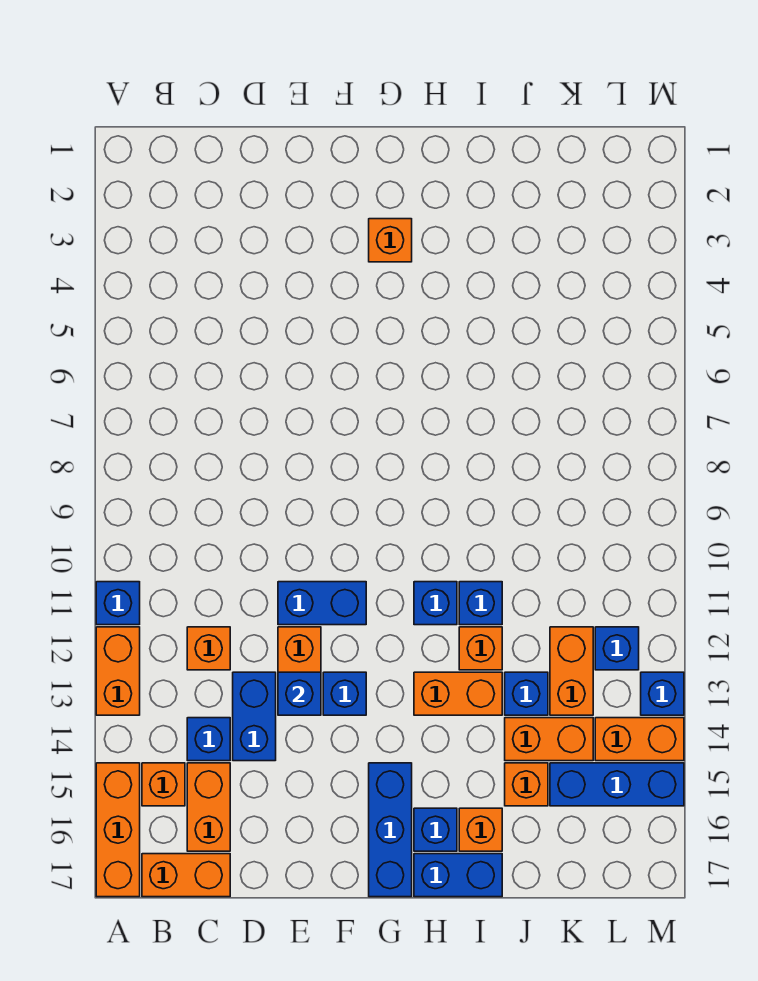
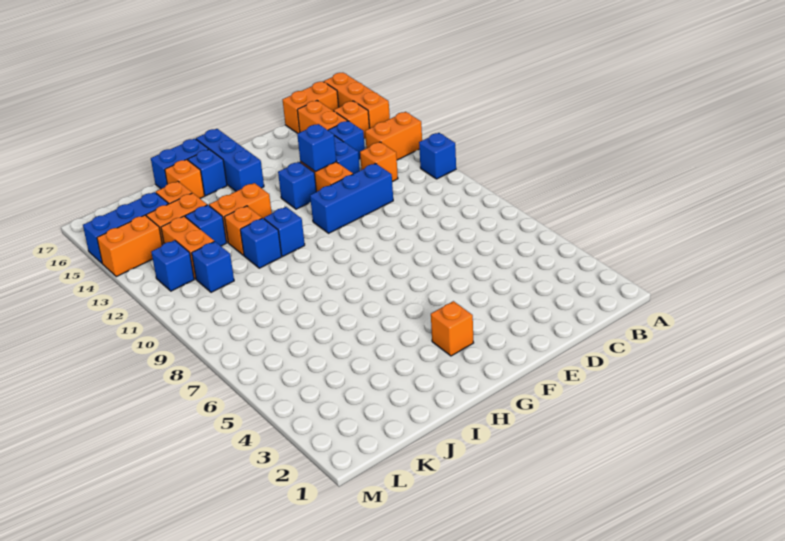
orange brick A12:A13 level 1 -> orange brick A13:B13 level 1
blue brick E11:F11 level 1 -> blue brick D11:F11 level 1
blue brick M13 level 1 -> blue brick K11 level 1

